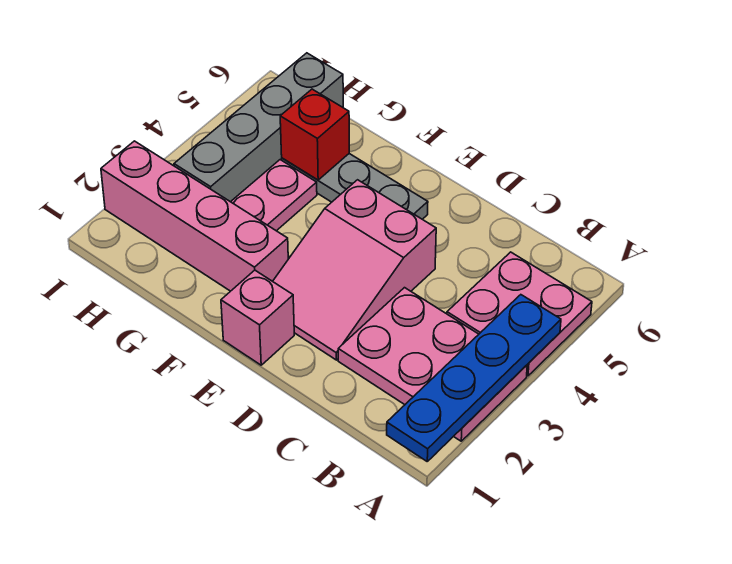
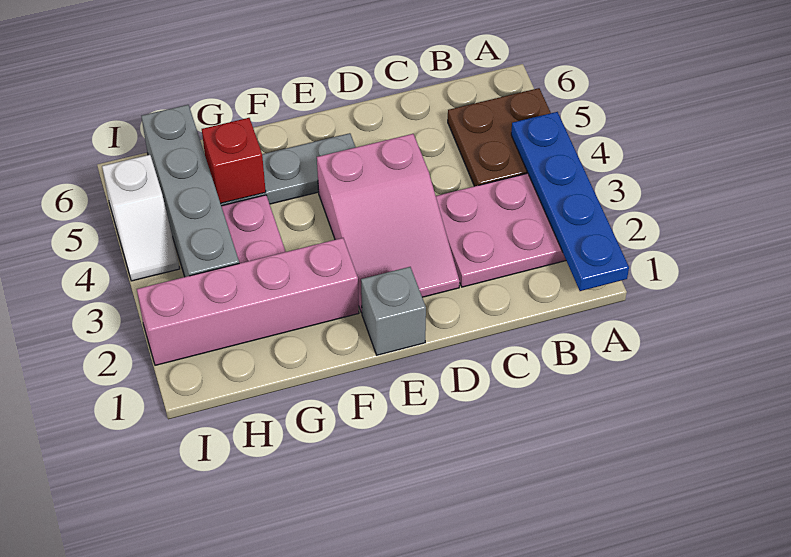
pink plate A4:B5 level 1 -> brown plate A4:B5 level 1
pink brick E1 level 1 -> grey brick E1 level 1
none -> white slope I4:I5 level 1 top 5

